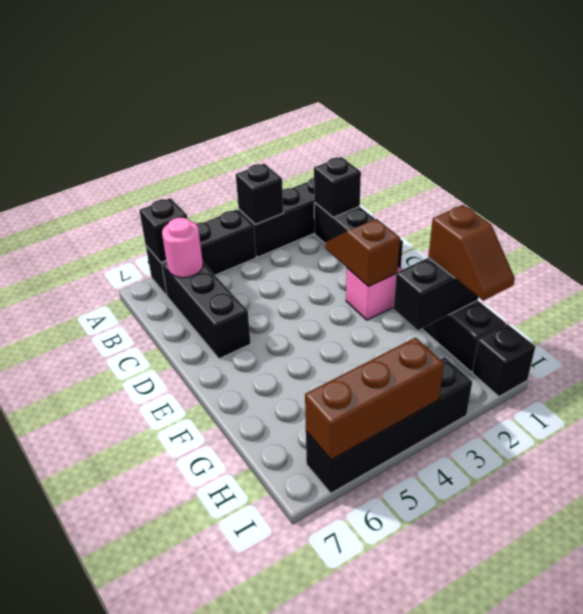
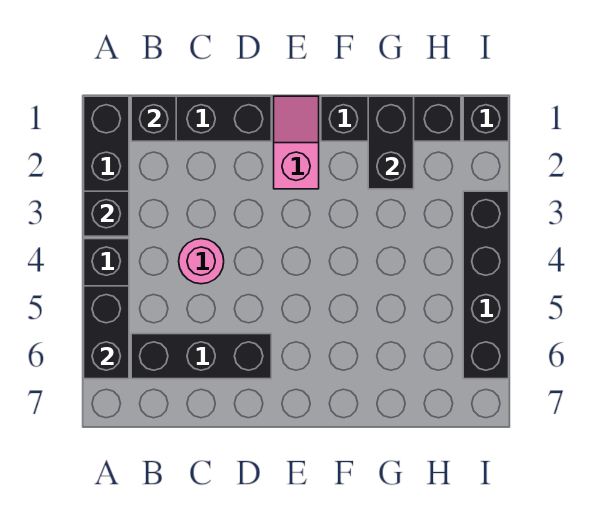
black brick A6 level 2 -> black brick A5:A6 level 2
pink round brick B6 level 2 -> pink round brick C4 level 1
brown slope D2:E2 level 2 top E -> none
brown slope G1:H1 level 3 top G -> none
brown brick I4:I6 level 2 -> none

